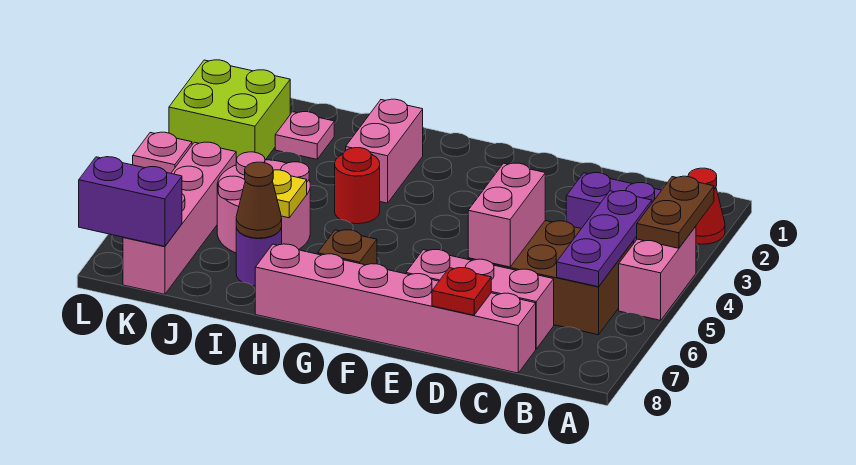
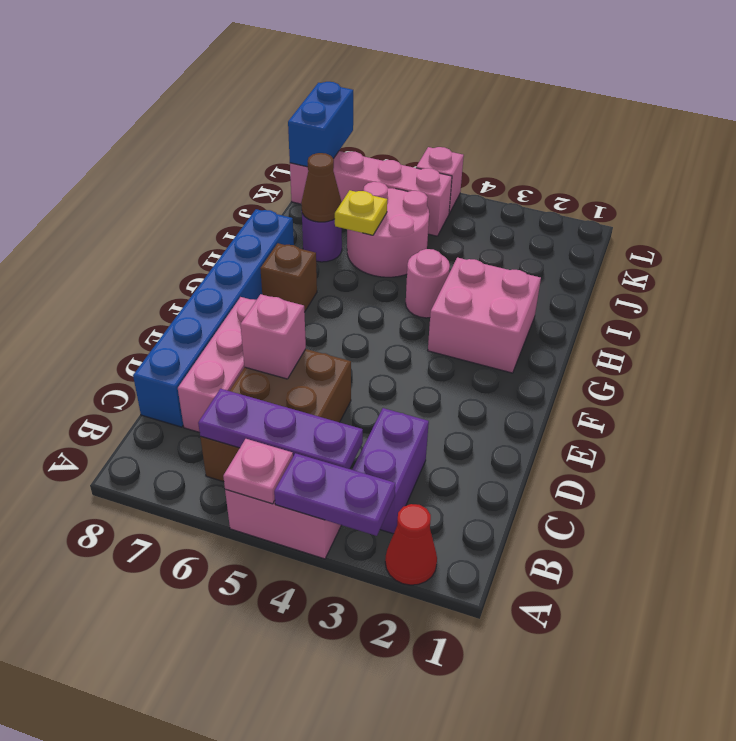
brown plate A3:A4 level 2 -> purple plate A3:A4 level 2
pink brick C8:H8 level 1 -> blue brick C8:H8 level 1
pink brick D5:D6 level 2 -> pink brick D6 level 2
red plate D8 level 2 -> none
pink brick H2:H3 level 1 -> pink brick G2:H3 level 1
red round brick H4 level 1 -> pink round brick H4 level 1
pink plate J2 level 1 -> pink plate A5 level 2
lime brick K2:L3 level 1 -> none
purple brick K8:L8 level 2 -> blue brick K8:L8 level 2

